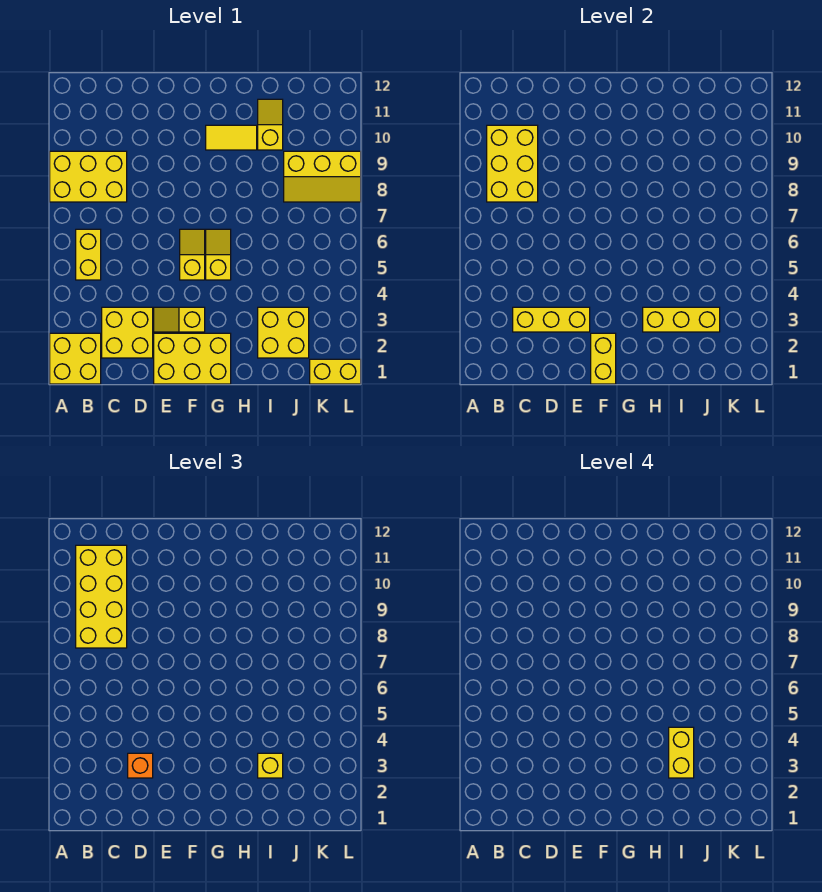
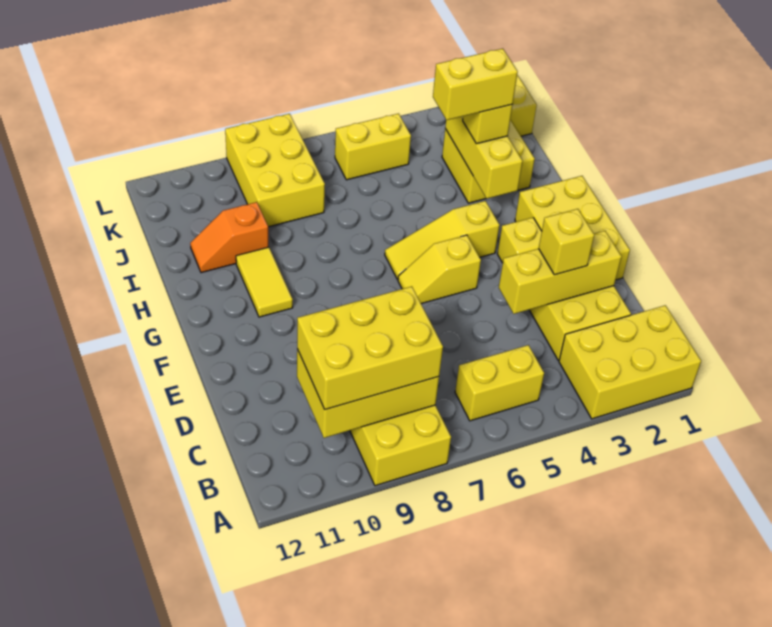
yellow brick A1:B2 level 1 -> yellow brick A1:B3 level 1
yellow brick B8:C11 level 3 -> yellow brick B8:C10 level 3
yellow brick C3:E3 level 2 -> yellow brick D2:D4 level 2
orange brick D3 level 3 -> yellow brick D3 level 3
yellow brick F1:F2 level 2 -> yellow brick K5:K6 level 1
yellow slope G5:G6 level 1 top 5 -> yellow slope G4:G6 level 1 top 4
yellow slope I10:I11 level 1 top 10 -> orange slope I10:I11 level 1 top 10
yellow slope J8:L9 level 1 top 9 -> yellow brick J8:L9 level 1

